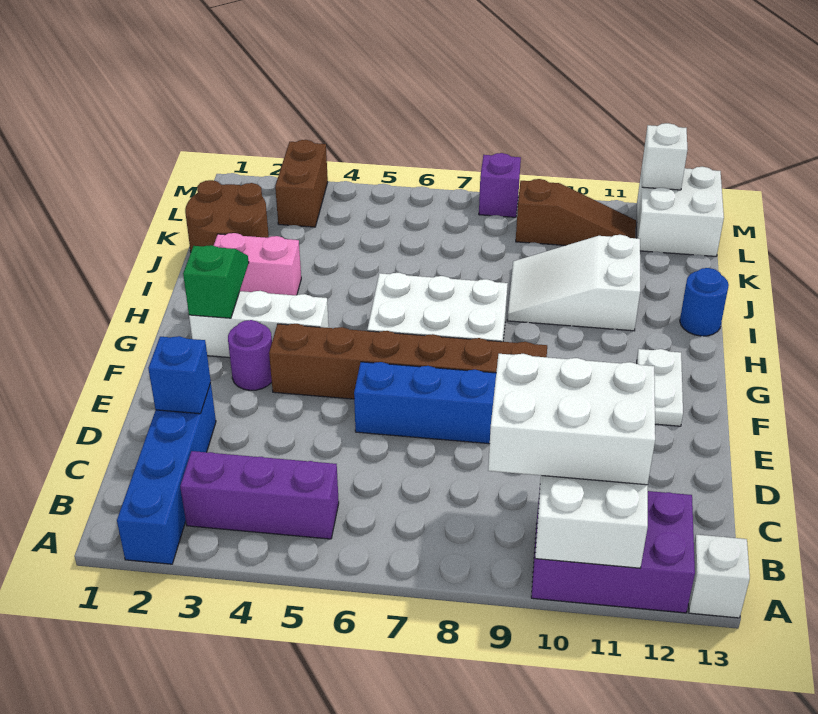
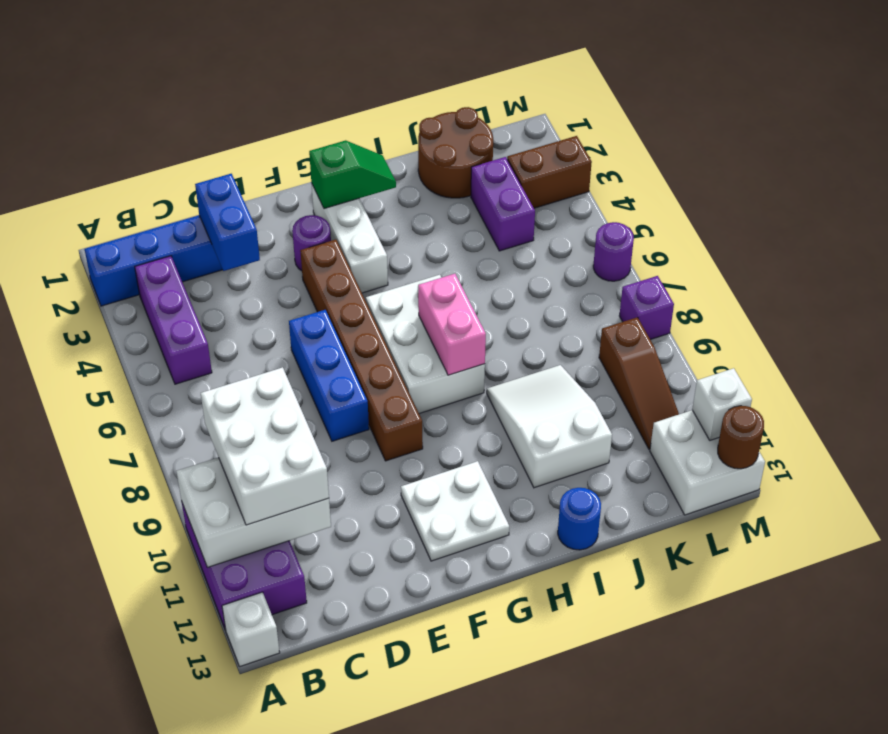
blue brick D2 level 2 -> blue brick D2:D3 level 2
white plate F12:G12 level 1 -> white plate F11:G12 level 1
pink brick I2:I3 level 1 -> pink brick H7:H8 level 2
none -> purple brick K3:K4 level 1
none -> purple round brick M6 level 1
none -> brown round brick M13 level 2

